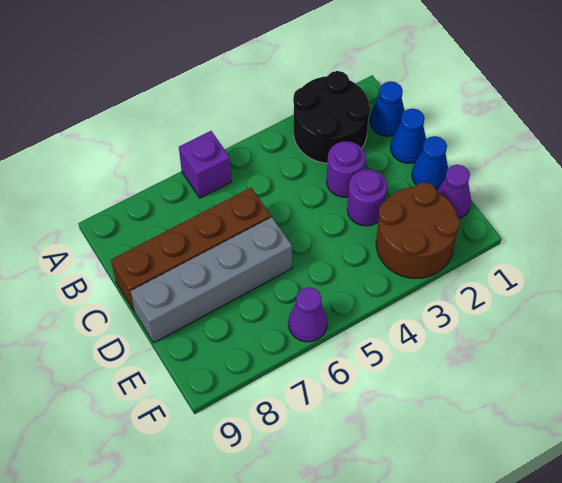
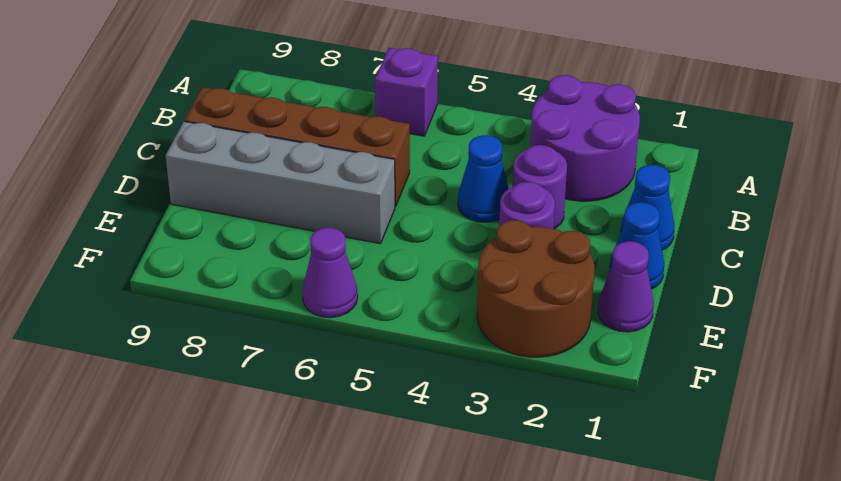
black round brick A2:B3 level 1 -> purple round brick A2:B3 level 1
blue cone B1 level 1 -> blue cone C4 level 1

